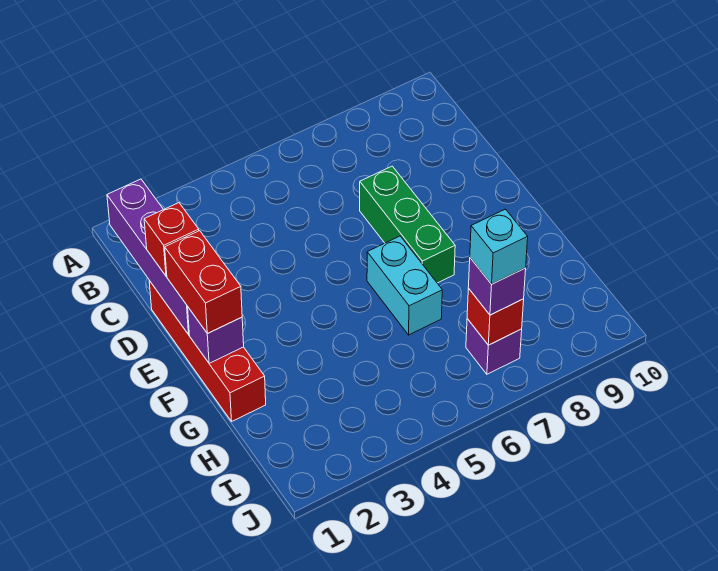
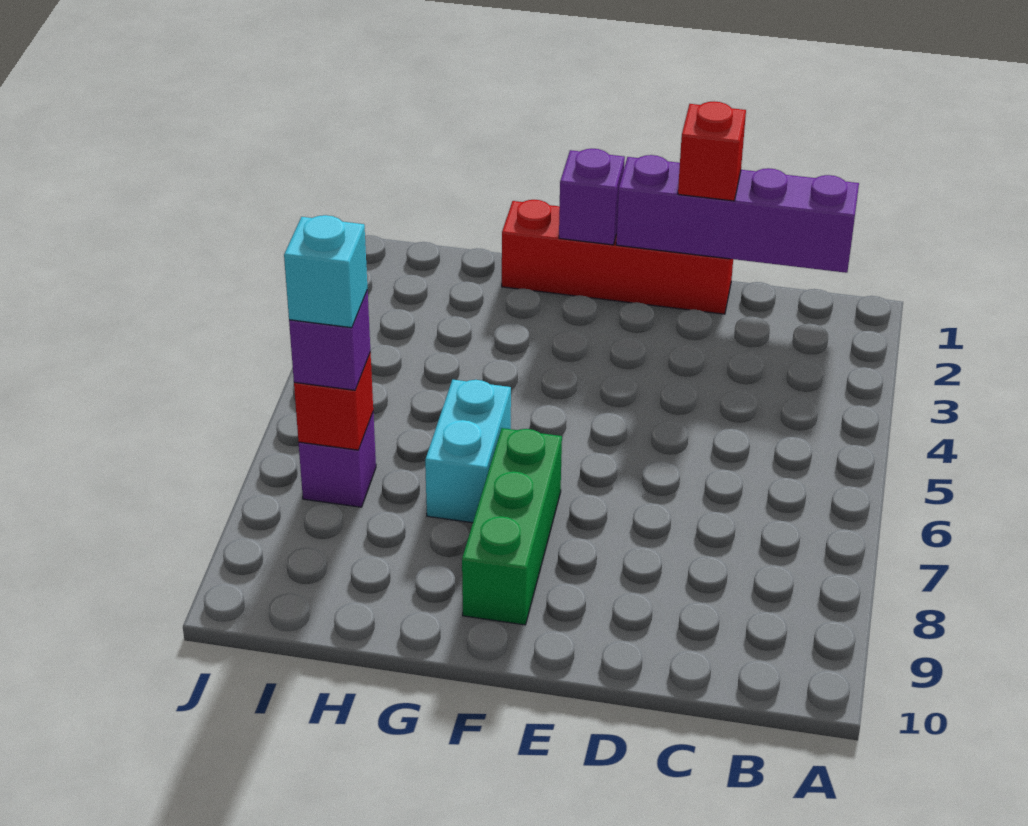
green brick D7:F7 level 1 -> green brick F7:F9 level 1
red brick E1:F1 level 3 -> none
cyan brick F6:G6 level 1 -> cyan brick G6:G7 level 1

